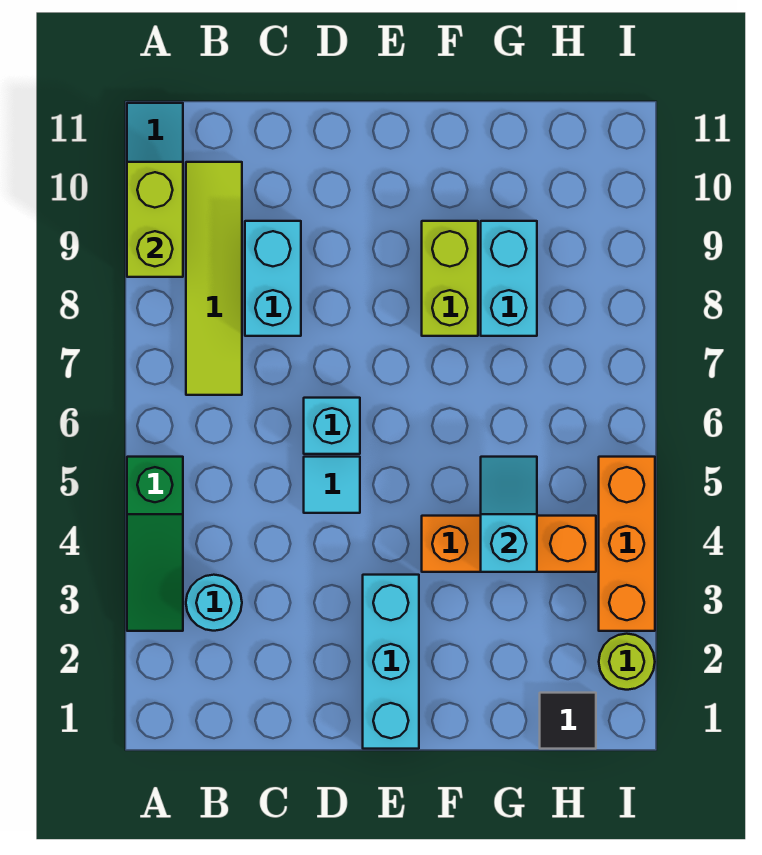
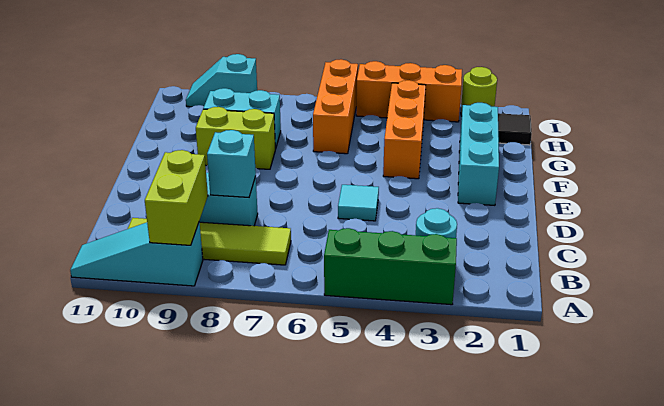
green slope A3:A5 level 1 top 5 -> green brick A3:A5 level 1
lime brick A9:A10 level 2 -> lime brick A9:B9 level 2
cyan brick D6 level 1 -> cyan brick C8 level 2
cyan brick E1:E3 level 1 -> cyan brick E2:G2 level 1
cyan slope G4:G5 level 2 top 4 -> cyan slope I9:I10 level 1 top 9
none -> orange brick G6:I6 level 1

